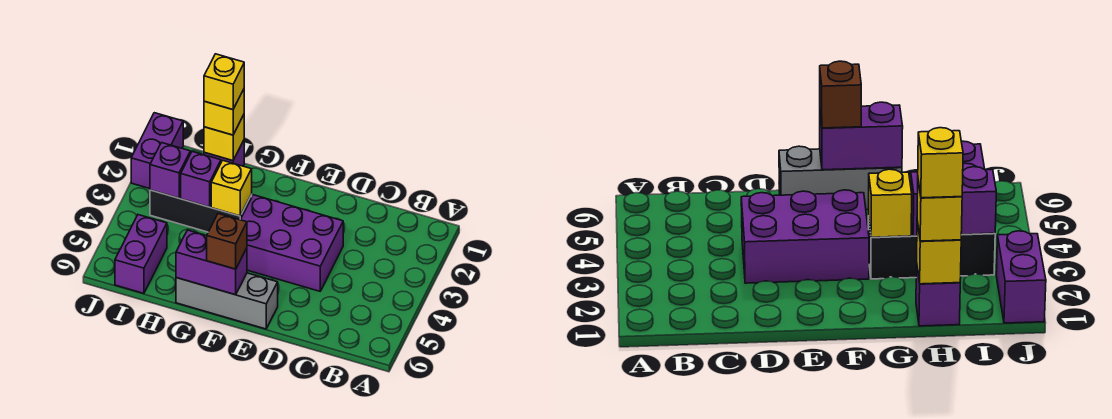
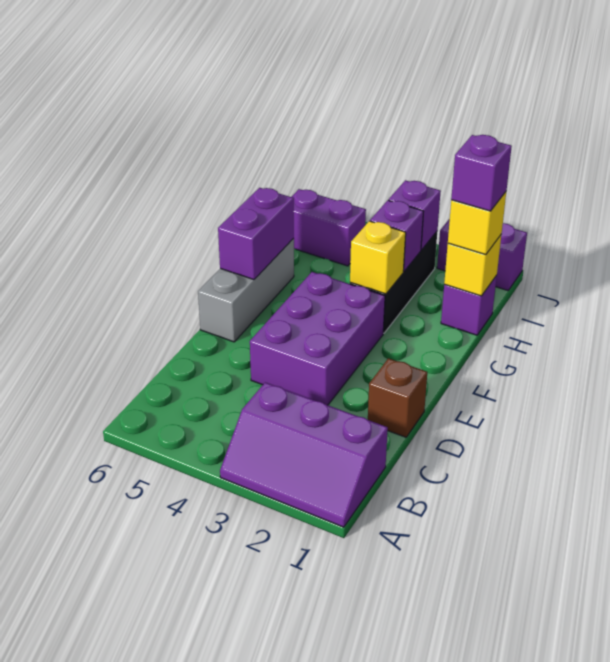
none -> purple slope A1:B3 level 1 top B
brown brick F6 level 3 -> brown brick D1 level 1
yellow brick H1 level 4 -> purple brick H1 level 4

